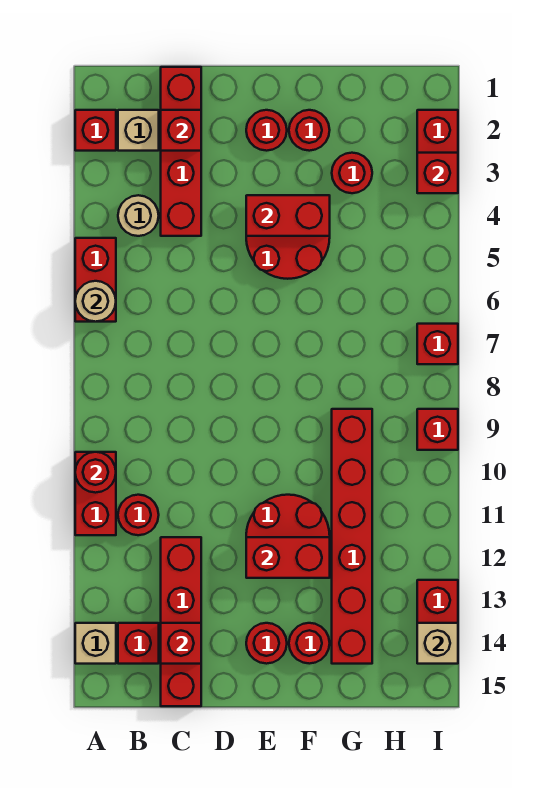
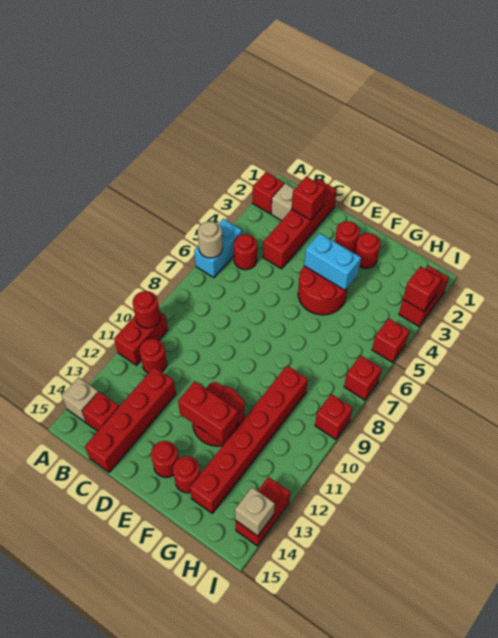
red brick A5:A6 level 1 -> cyan brick A5:A6 level 1
tan round brick B4 level 1 -> none
red brick C14 level 2 -> red brick I5 level 1
red brick E4:F4 level 2 -> cyan brick E4:F4 level 2
red round brick G3 level 1 -> red round brick B5 level 1

